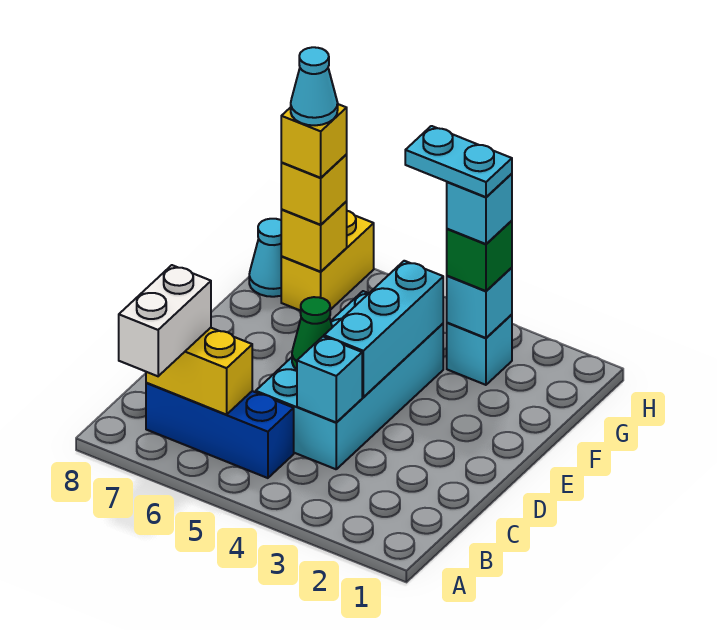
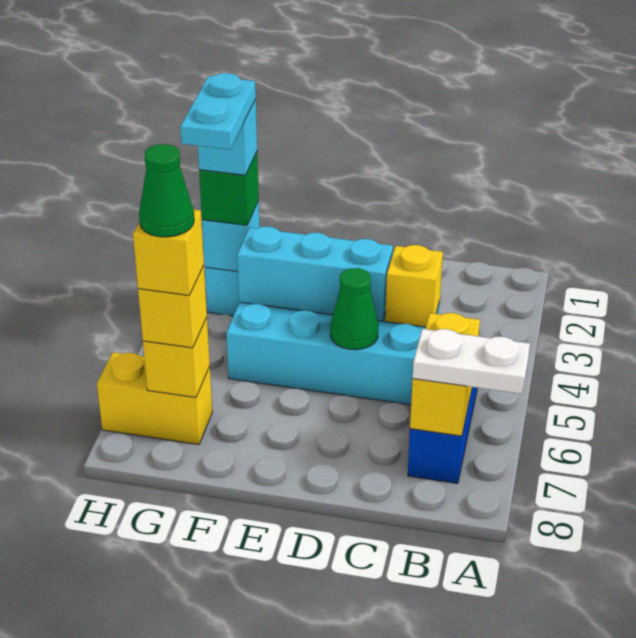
white brick A7:B7 level 3 -> white plate A7:B7 level 3
cyan brick C4 level 2 -> yellow brick C4 level 2
cyan cone G7 level 5 -> green cone G7 level 5
cyan cone G8 level 1 -> none

